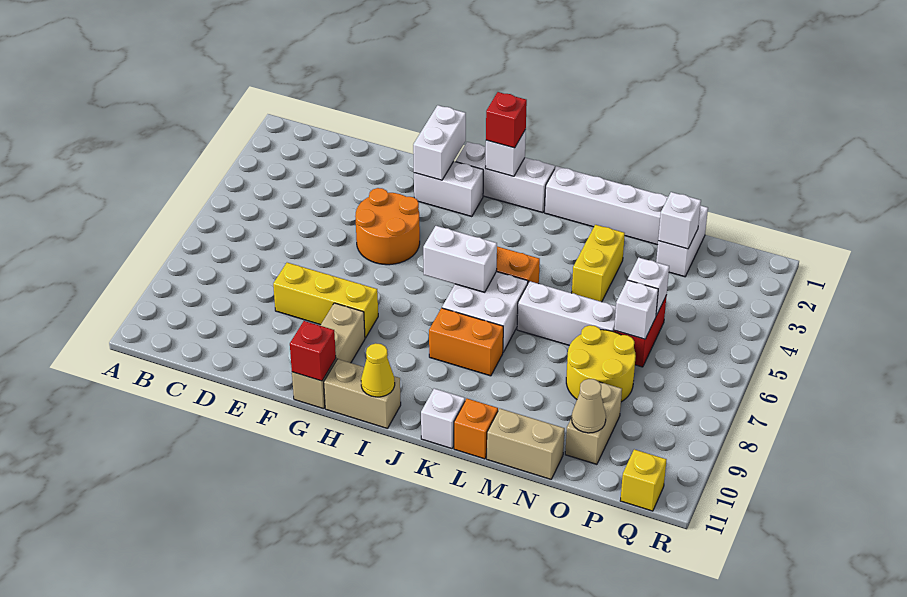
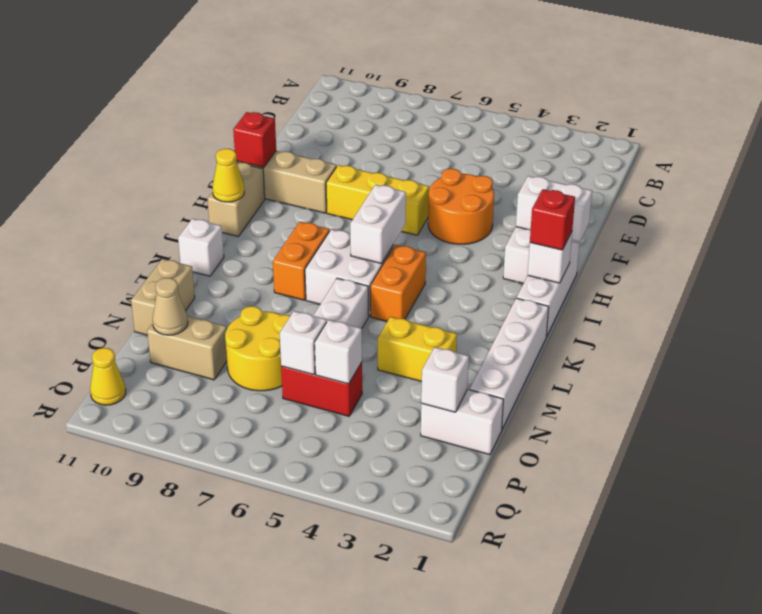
yellow brick E8:G8 level 1 -> yellow brick G6:G8 level 1
orange brick L11 level 1 -> none
yellow brick Q11 level 1 -> yellow cone Q11 level 1

